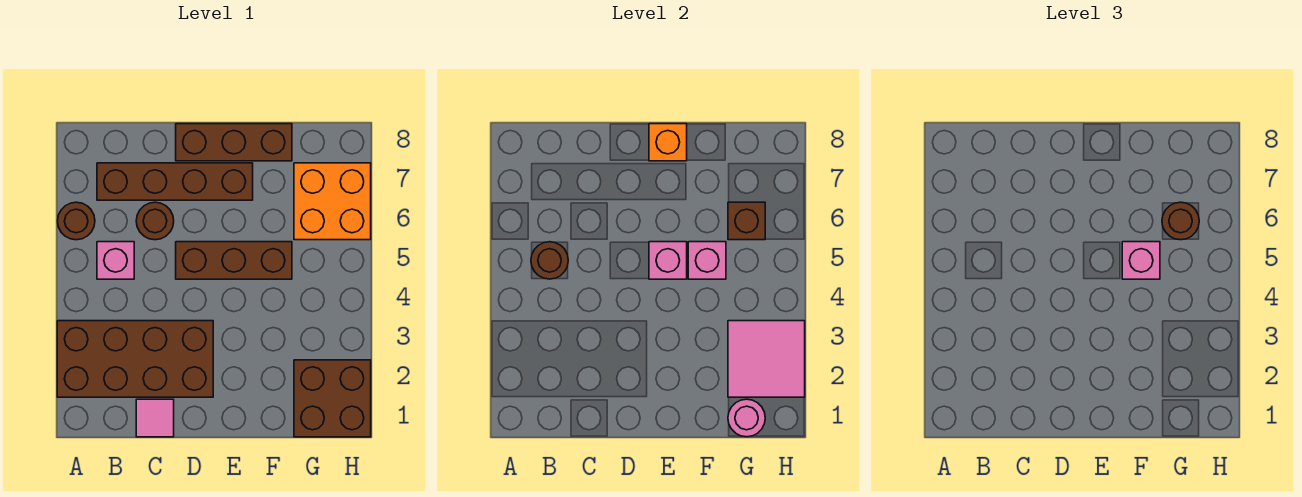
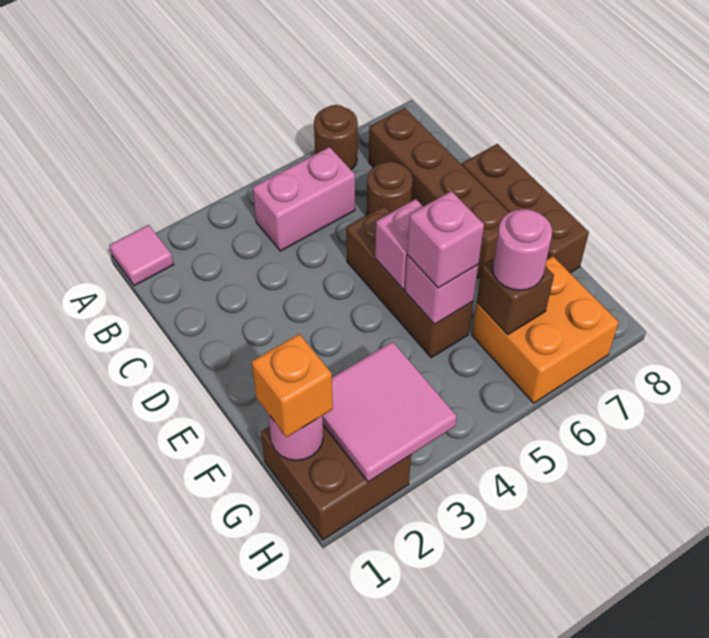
brown brick A2:D3 level 1 -> none
pink brick B5 level 1 -> pink brick B4:B5 level 1
brown round brick B5 level 2 -> none
pink tile C1 level 1 -> pink tile A1 level 1
orange brick E8 level 2 -> orange brick G1 level 3
brown round brick G6 level 3 -> pink round brick G6 level 3

